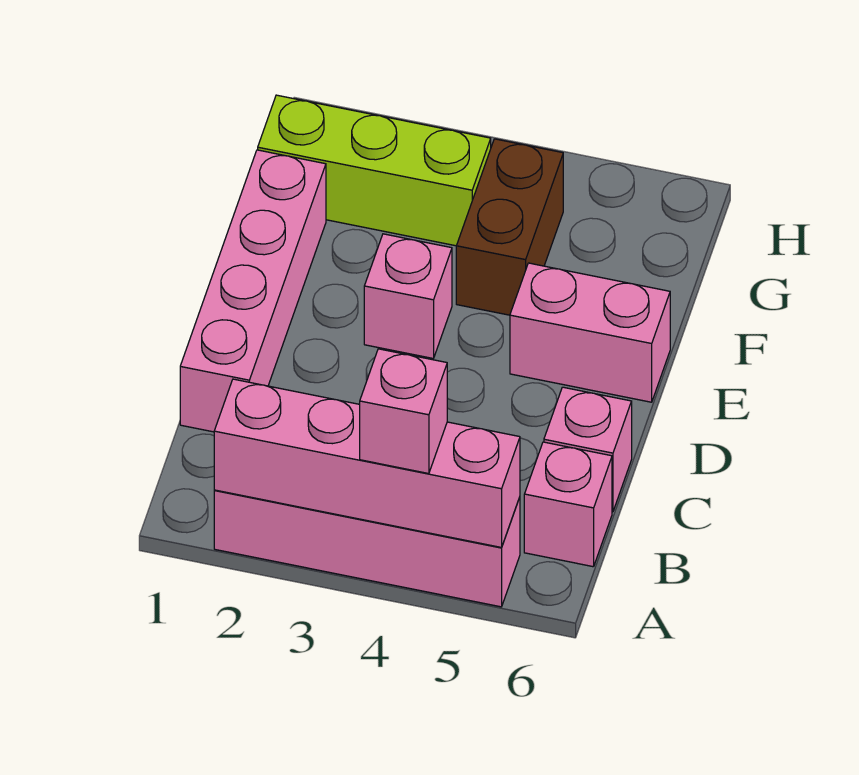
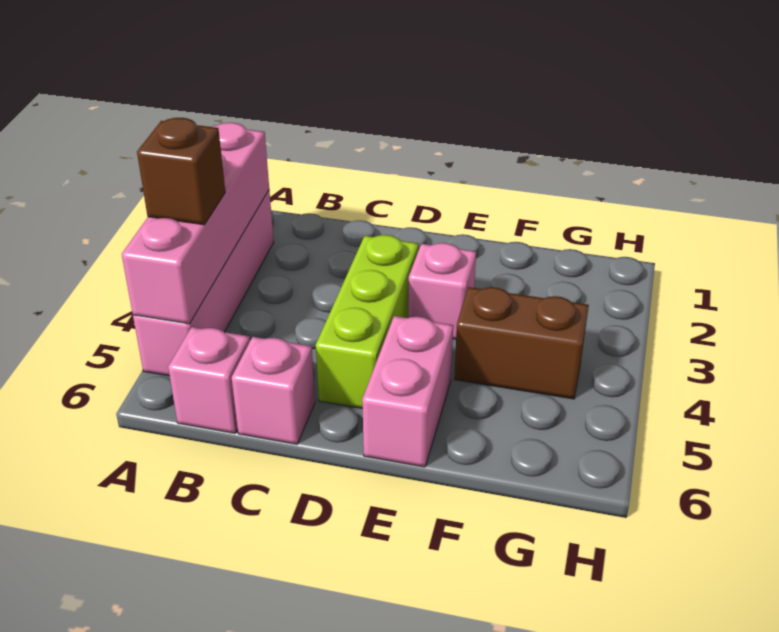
pink brick A4 level 3 -> brown brick A4 level 3
pink brick C1:F1 level 1 -> none
lime brick G1:G3 level 1 -> lime brick D3:D5 level 1

